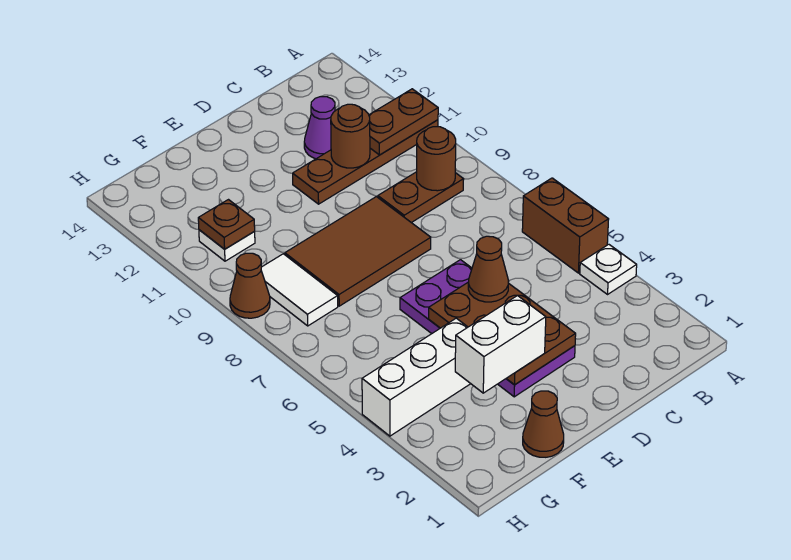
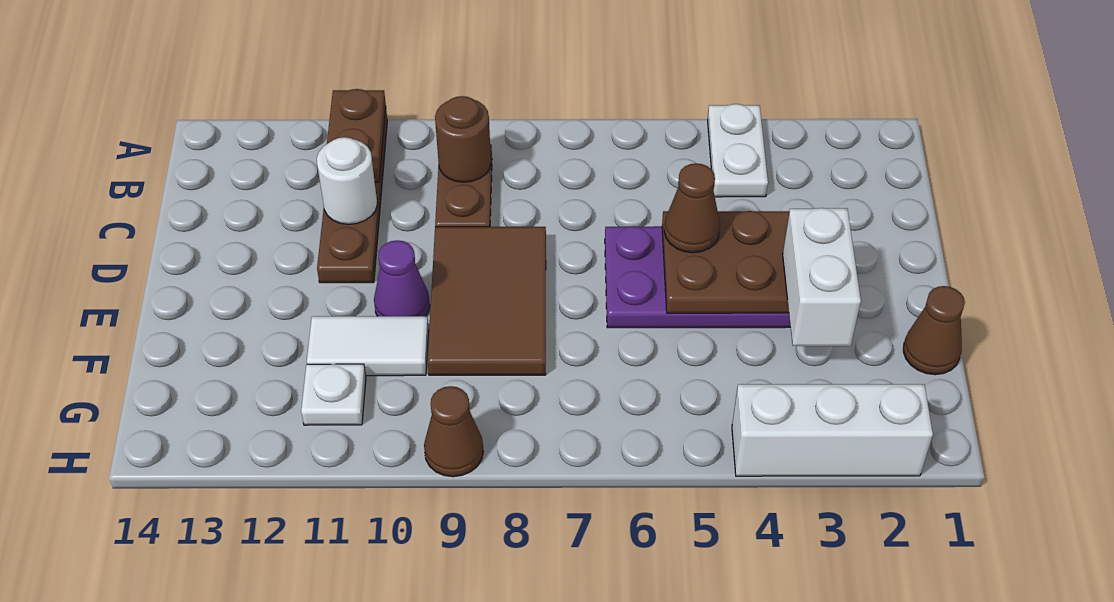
white plate A4 level 1 -> white plate A4:B4 level 1
brown brick A5:A6 level 1 -> none
brown round brick C11 level 2 -> white round brick C11 level 2
purple cone C12 level 1 -> purple cone E10 level 1
white brick F4:H4 level 1 -> white brick H2:H4 level 1
white tile G8:G9 level 1 -> white tile F10:F11 level 1
brown plate G11 level 2 -> none

